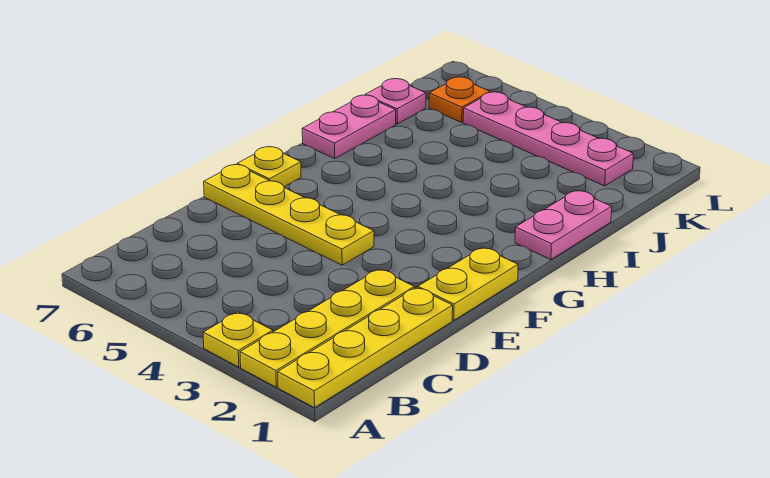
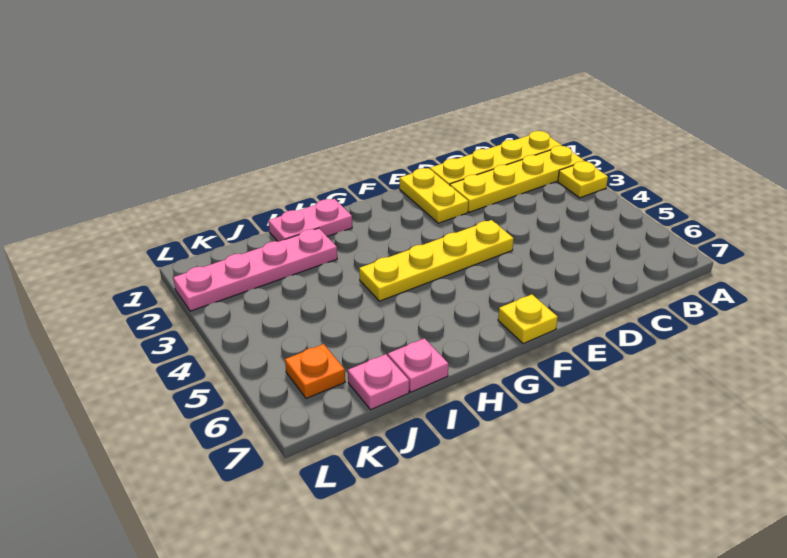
yellow plate E1:F1 level 1 -> yellow plate E1:E2 level 1
yellow plate E4:E7 level 1 -> yellow plate E4:H4 level 1
pink plate H7:I7 level 1 -> pink plate I7 level 1
pink plate K2:K5 level 1 -> pink plate I2:L2 level 1

